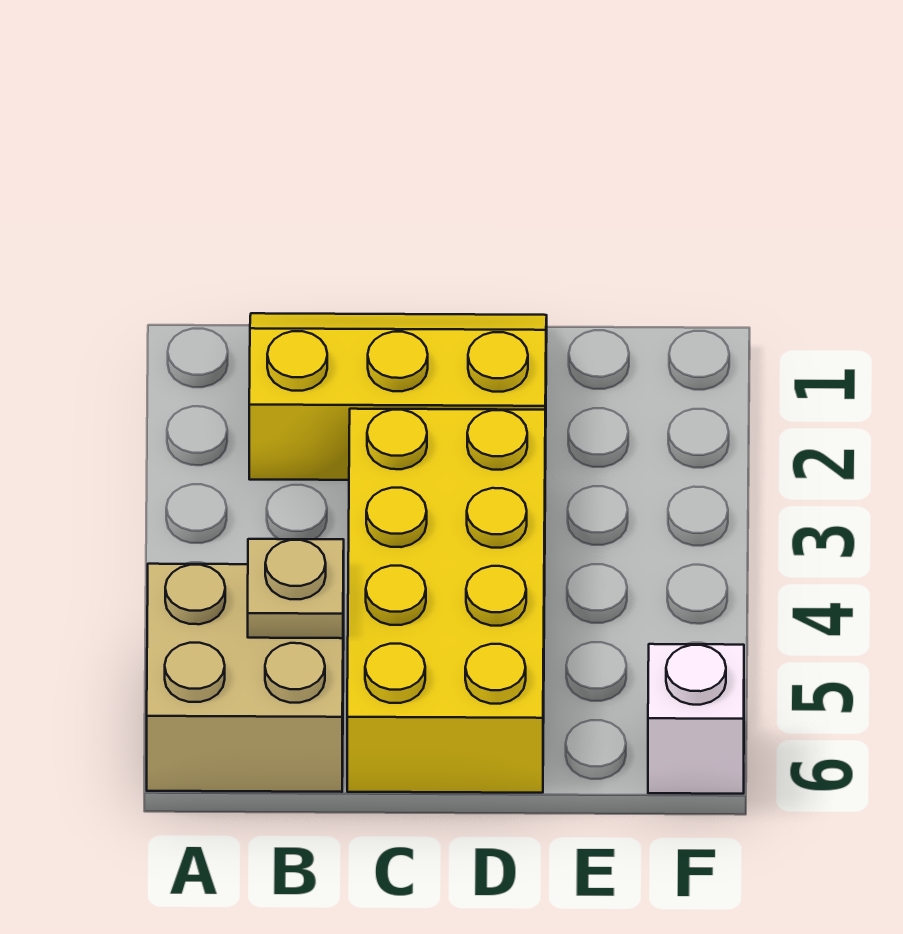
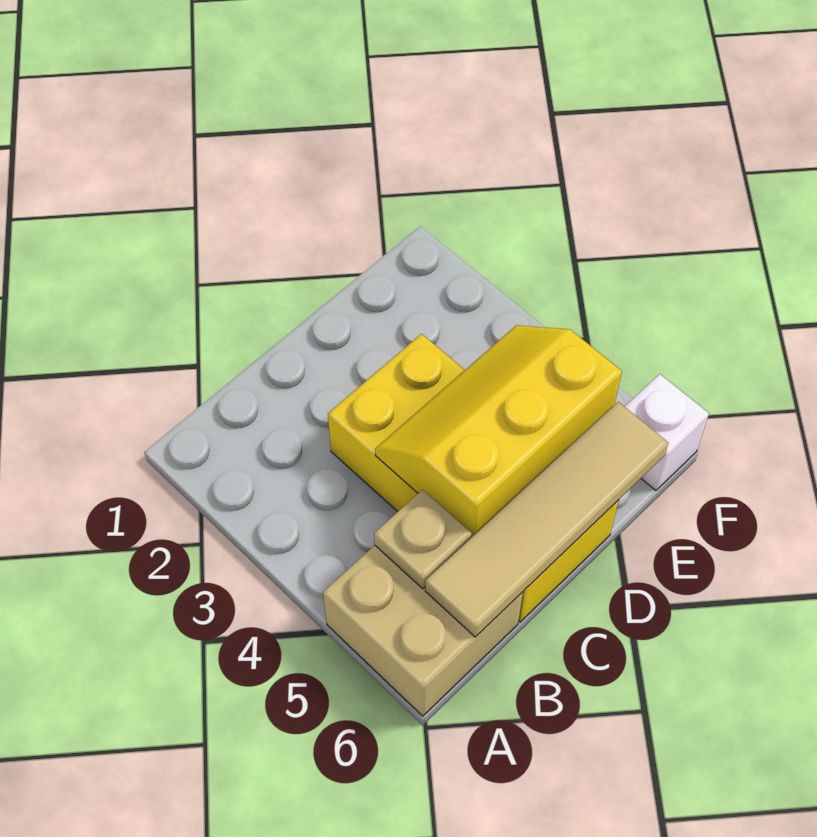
yellow slope B1:D2 level 1 top 2 -> yellow slope C4:E5 level 2 top 5
none -> tan tile B6:E6 level 2

